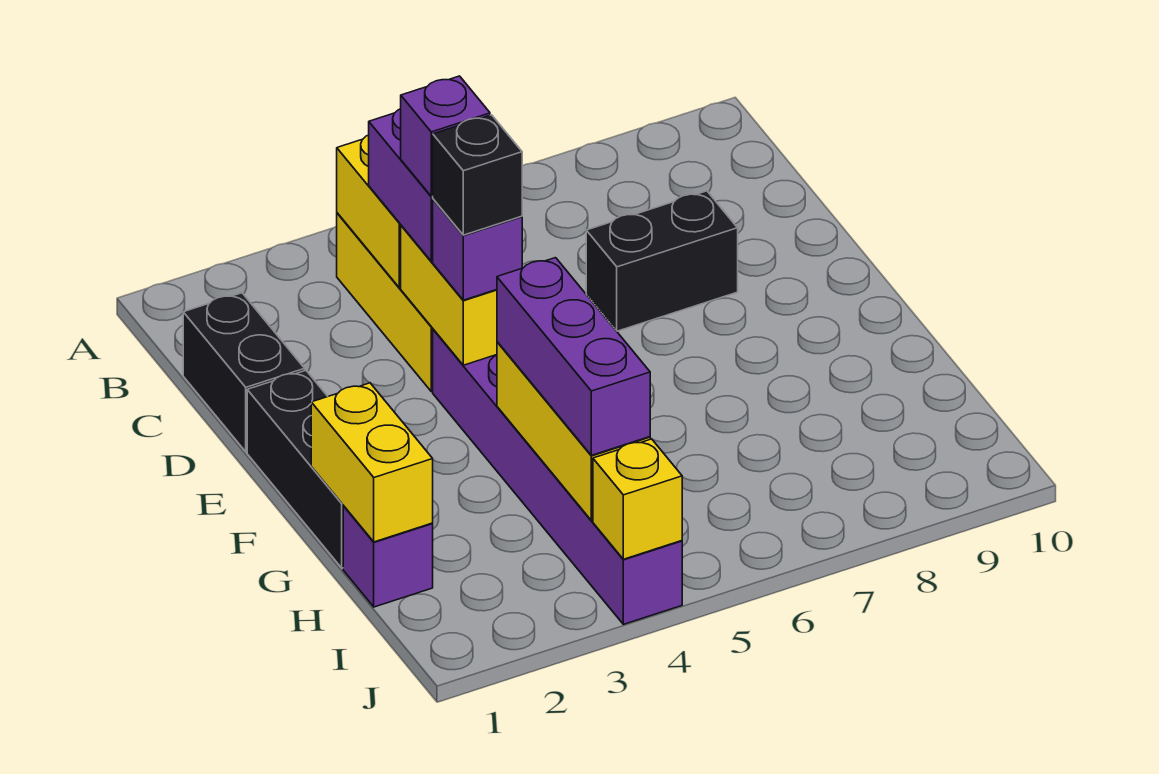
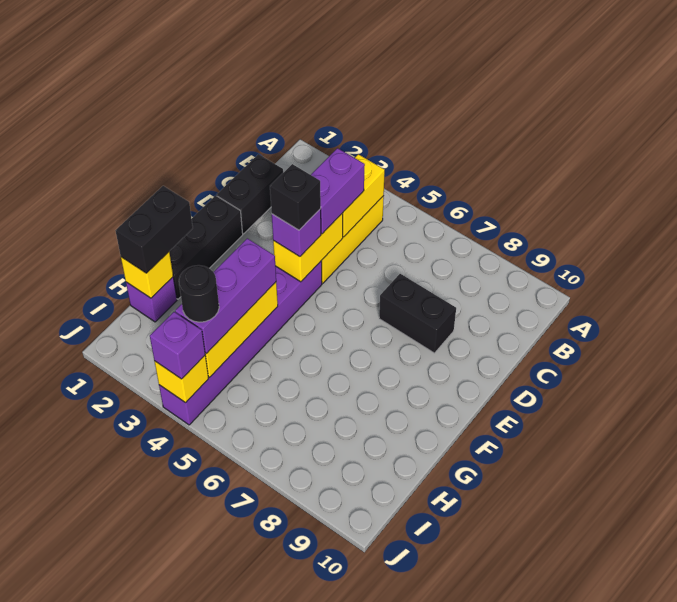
purple brick D4 level 4 -> purple brick J4 level 3
yellow brick G1:H1 level 2 -> yellow brick H1 level 2
none -> black brick G1:H1 level 3
none -> black round brick I4 level 4

